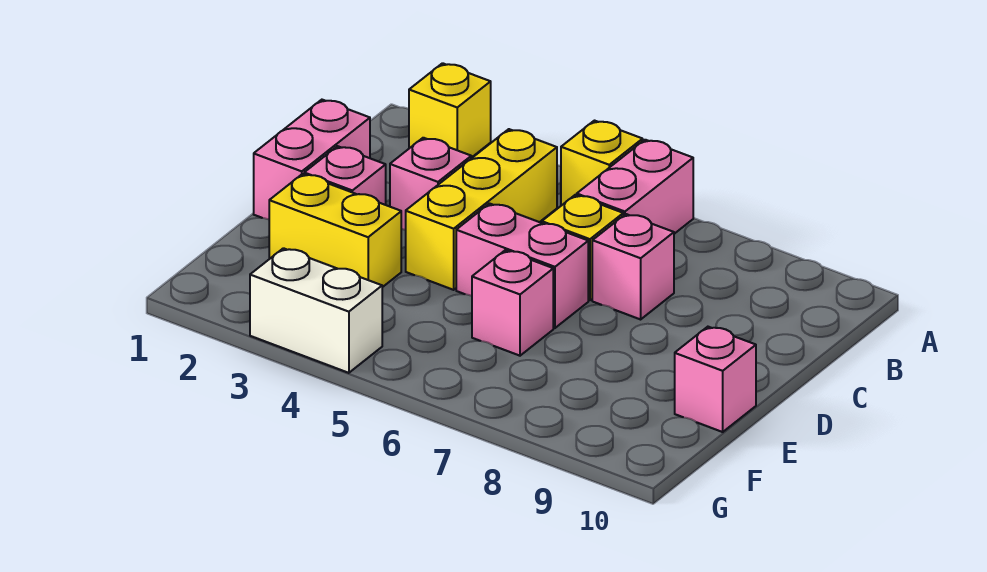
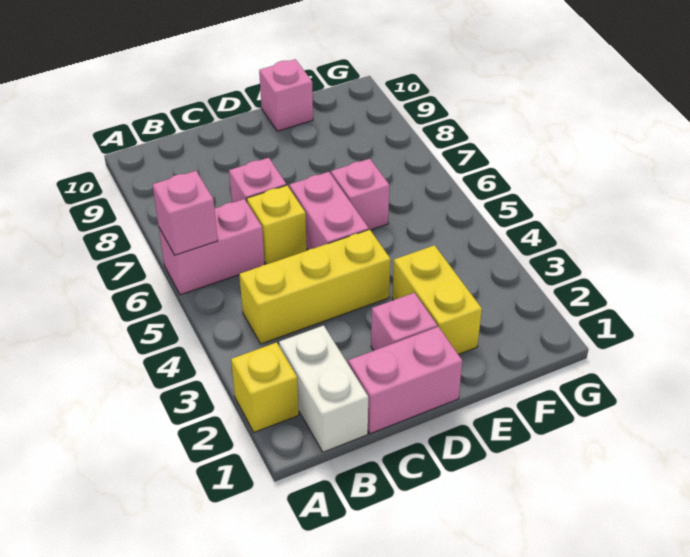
yellow brick A5 level 1 -> none
pink brick C3 level 1 -> pink brick A6 level 2
white brick G3:G4 level 1 -> white brick B1:B2 level 1

